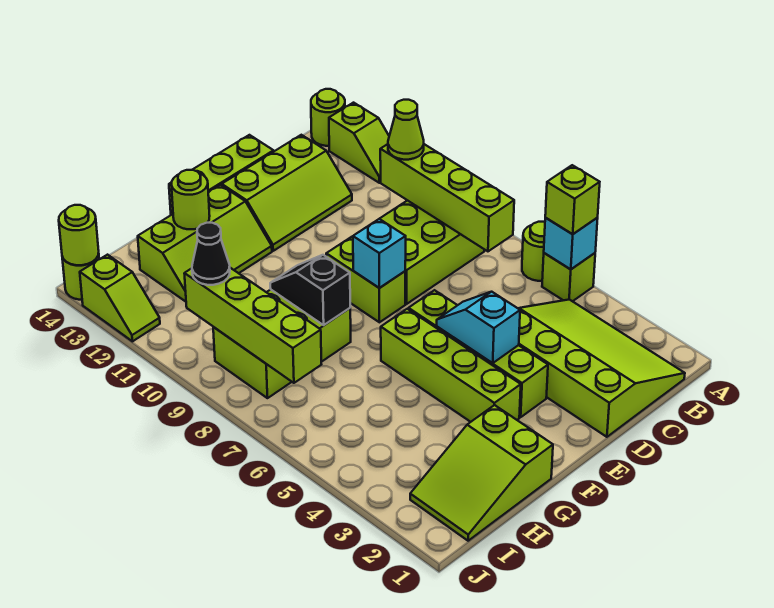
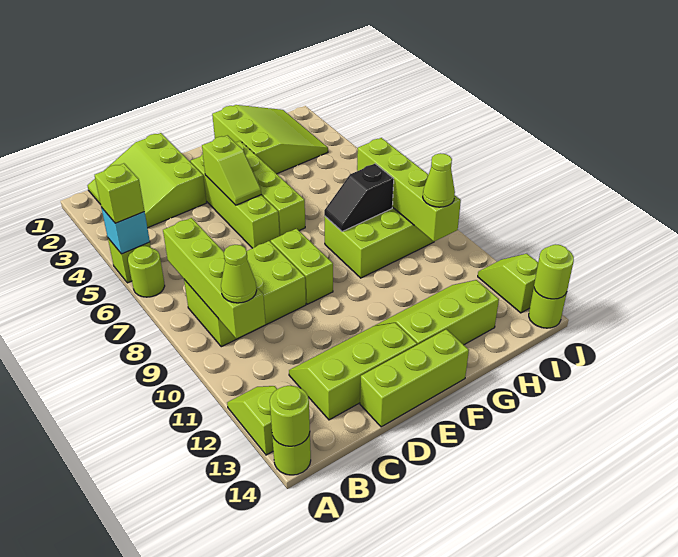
lime slope B1:D4 level 1 top D -> lime slope B1:D3 level 1 top D
cyan slope E4:E5 level 2 top 4 -> lime slope E4:E5 level 2 top 4
cyan brick E8 level 2 -> none
lime slope G1:I2 level 1 top G -> lime slope G1:I3 level 1 top G
black slope G8:G9 level 2 top 8 -> black slope G8:H8 level 2 top H
lime round brick G13 level 2 -> lime round brick A14 level 2
black cone I10 level 3 -> lime cone I10 level 3

